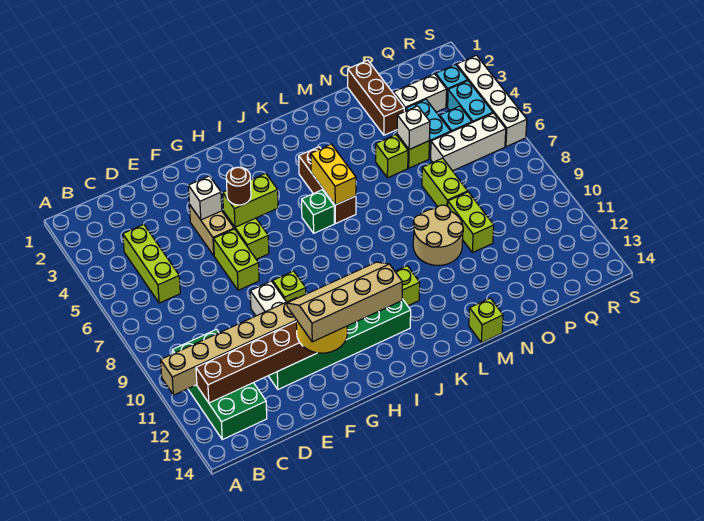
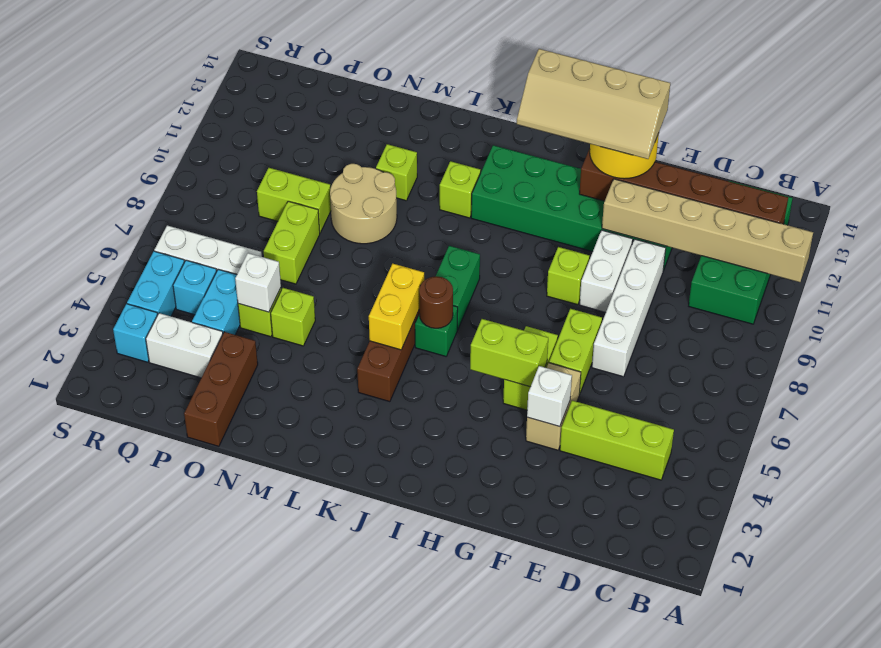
lime brick C4:C6 level 1 -> lime brick C4:E4 level 1
brown round brick G5 level 3 -> brown round brick J6 level 2
none -> green brick J7:J8 level 1
lime brick M14 level 1 -> lime brick M11 level 1
lime brick O9:O10 level 1 -> lime brick O9:P9 level 1
white brick S3:S6 level 1 -> white brick E7:E10 level 1

